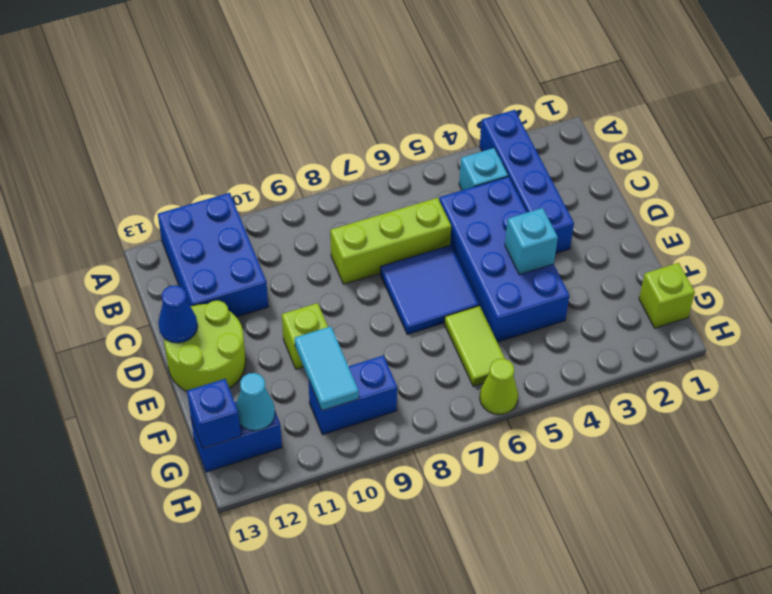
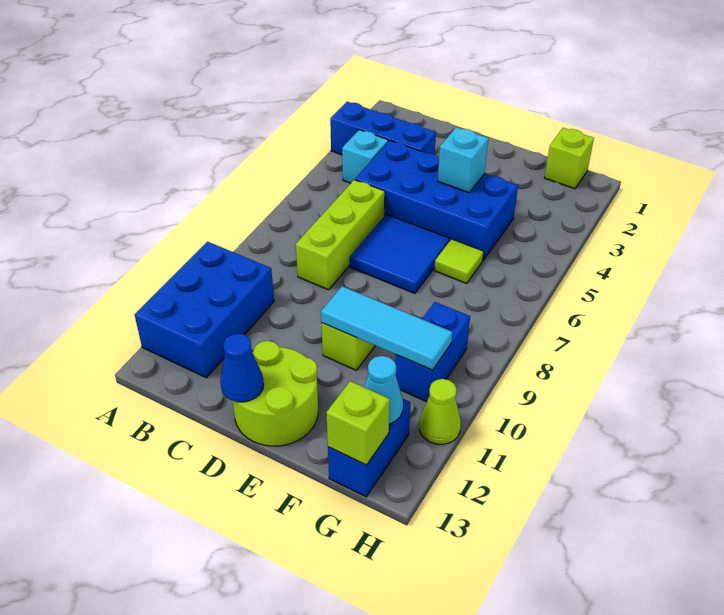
blue brick A3:D3 level 1 -> blue brick A3:C3 level 1
blue brick A11:C12 level 1 -> blue brick A10:B12 level 1
lime tile F6:G6 level 1 -> lime tile F6 level 1
cyan tile F10:G10 level 2 -> cyan tile E10:G10 level 2
blue brick G13 level 2 -> lime brick G13 level 2
lime cone H6 level 1 -> lime cone H11 level 1

